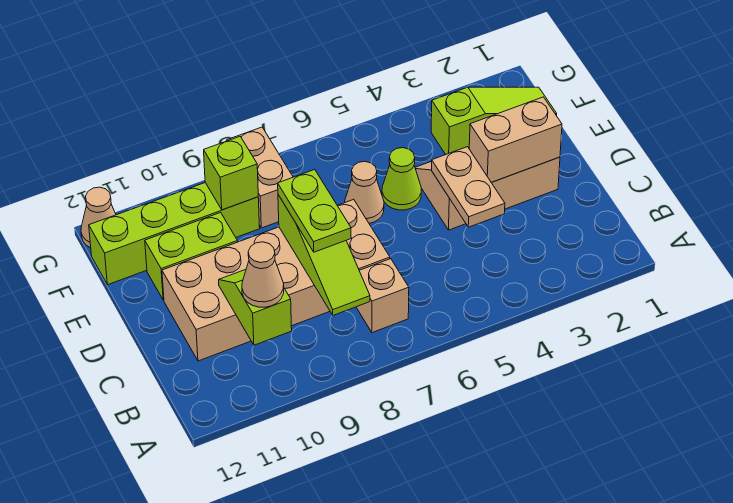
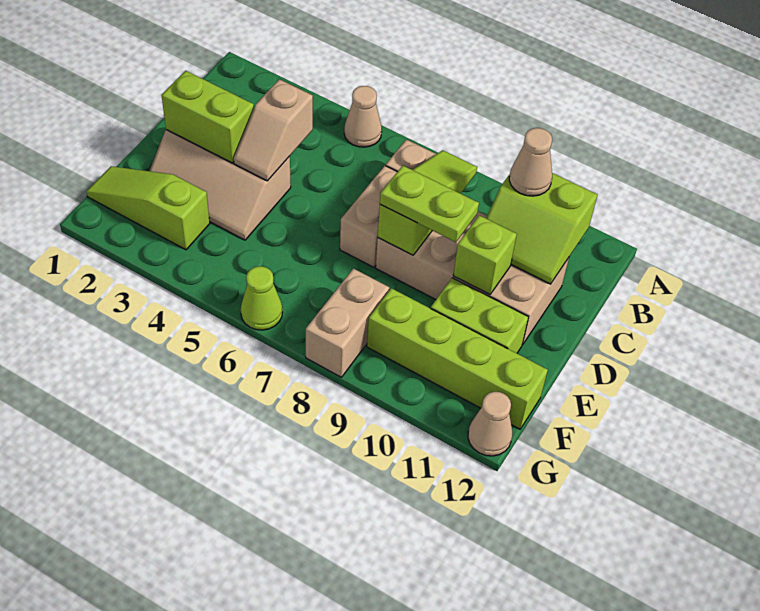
lime slope B10:C10 level 2 top B -> lime slope B10:C11 level 2 top B
tan plate C4:D4 level 2 -> tan slope C4:D4 level 2 top C
lime plate C8:D8 level 3 -> lime plate D8:D9 level 3
tan brick D2:D3 level 2 -> lime brick D2:D3 level 2
lime cone E5 level 1 -> lime cone G6 level 1
tan cone E6 level 1 -> tan cone A5 level 1
lime brick F9 level 2 -> lime brick D10 level 2

